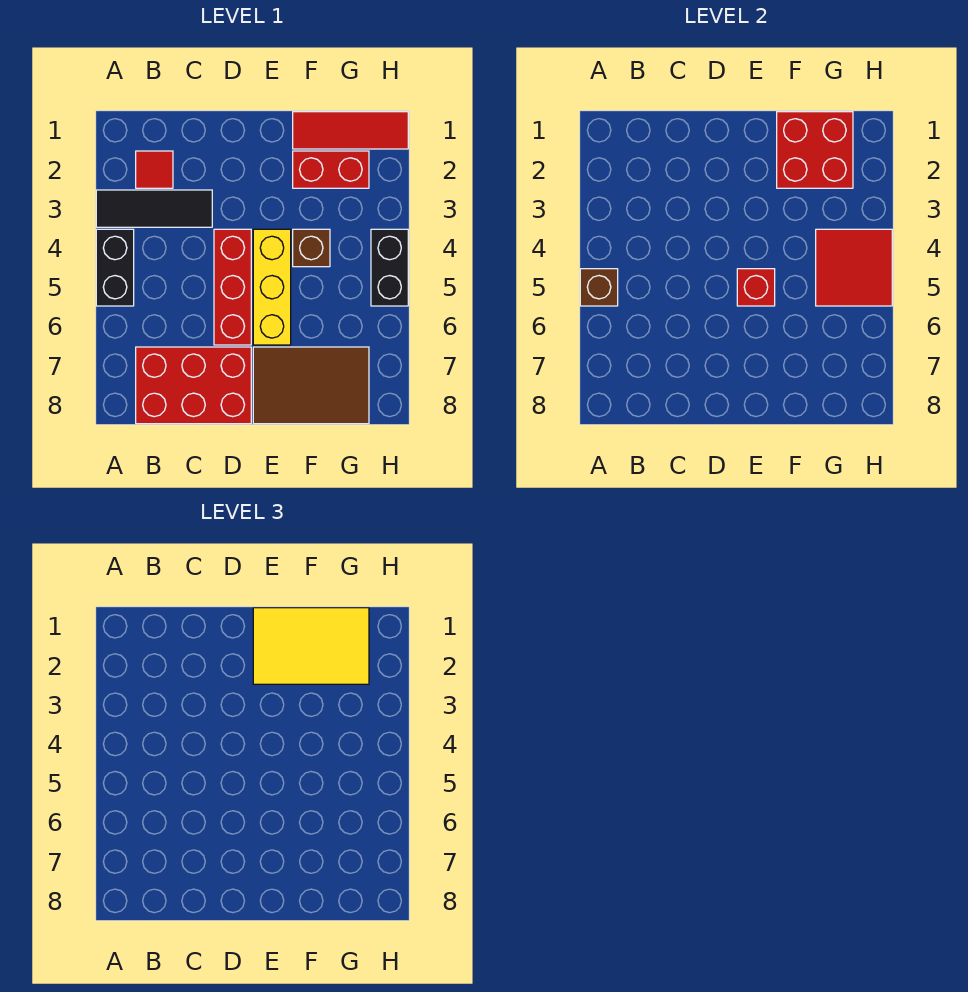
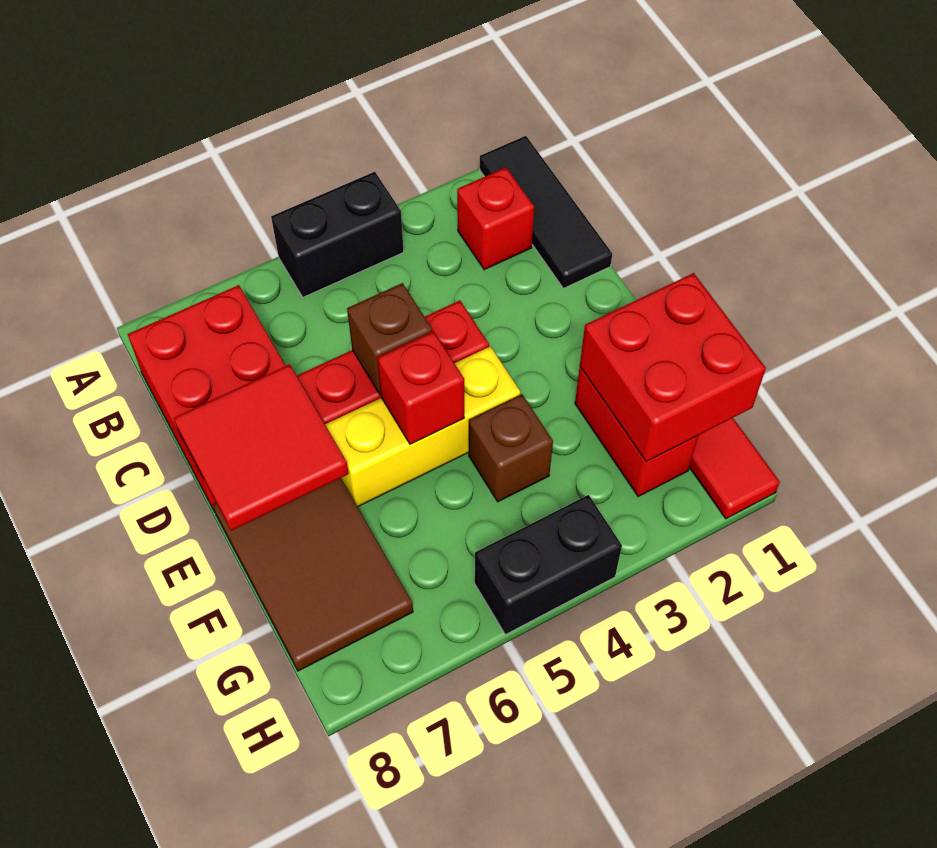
black tile A3:C3 level 1 -> black tile A1:C1 level 1
brown brick A5 level 2 -> brown brick D5 level 2
red tile B2 level 1 -> red brick B2 level 1
yellow tile E1:G2 level 3 -> none
red tile G4:H5 level 2 -> red tile D7:E8 level 2

